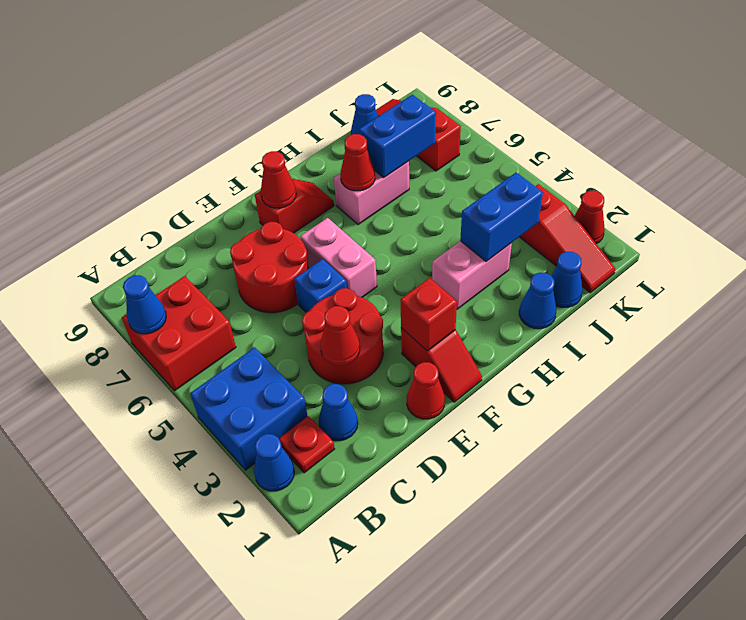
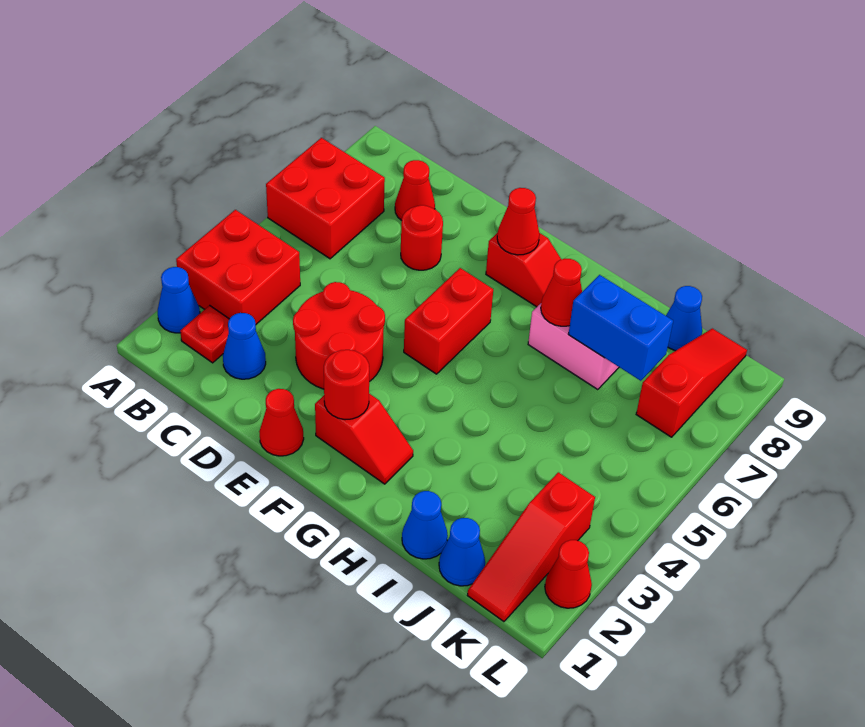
blue brick A3:B4 level 1 -> red brick A3:B4 level 1
blue cone A7 level 2 -> none
red cone D3 level 2 -> red cone C8 level 1
red round brick D6:E7 level 1 -> red round brick D7 level 1
blue brick E5 level 1 -> none
red slope F1:F2 level 1 top 2 -> red slope F2:G2 level 1 top F
red brick F2 level 2 -> red round brick F2 level 2
pink brick F5:F6 level 1 -> red brick F5:F6 level 1
pink brick H3:I3 level 1 -> none
blue brick I3:J3 level 2 -> none

